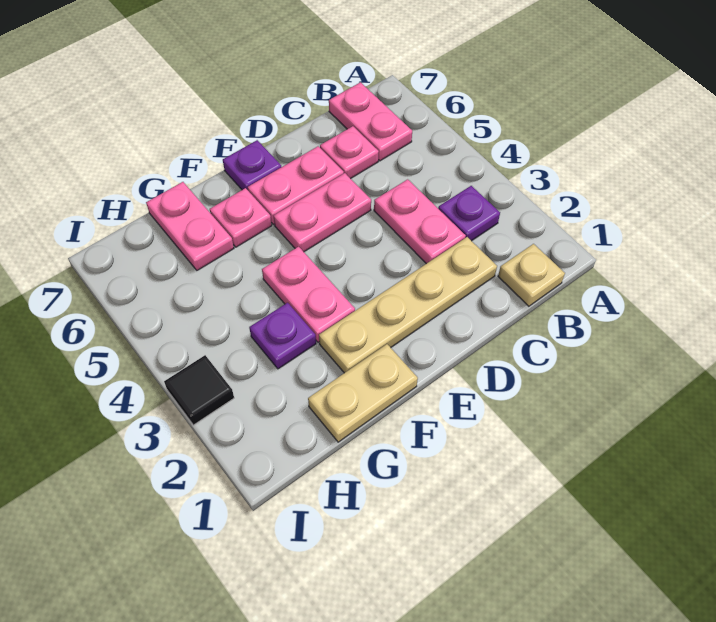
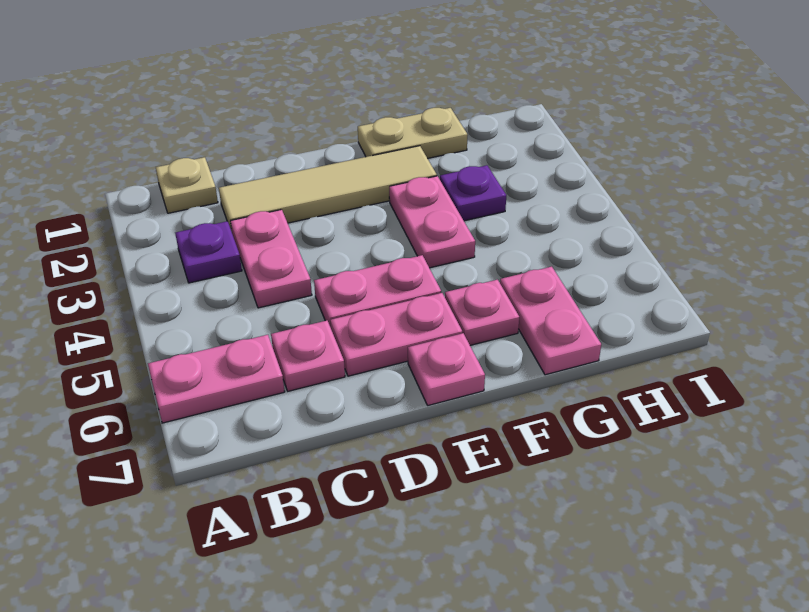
pink plate B6:B7 level 1 -> pink plate A6:B6 level 1
tan plate C2:F2 level 1 -> tan tile C2:F2 level 1
purple plate E7 level 1 -> pink plate E7 level 1
black tile I3 level 1 -> none

